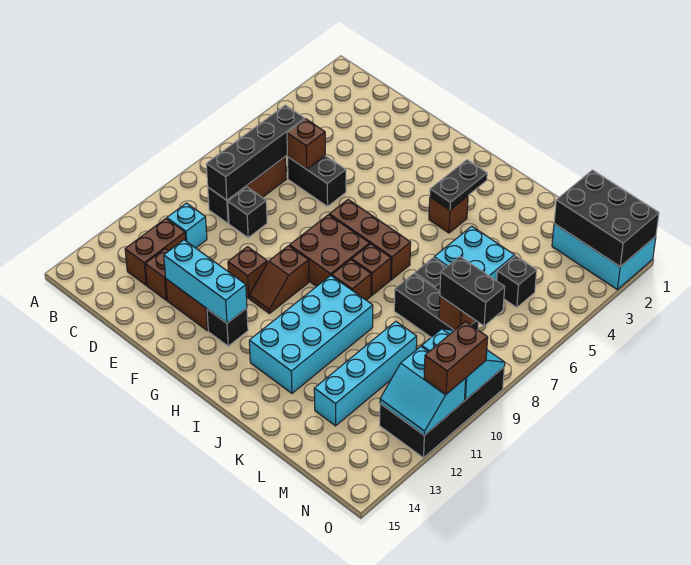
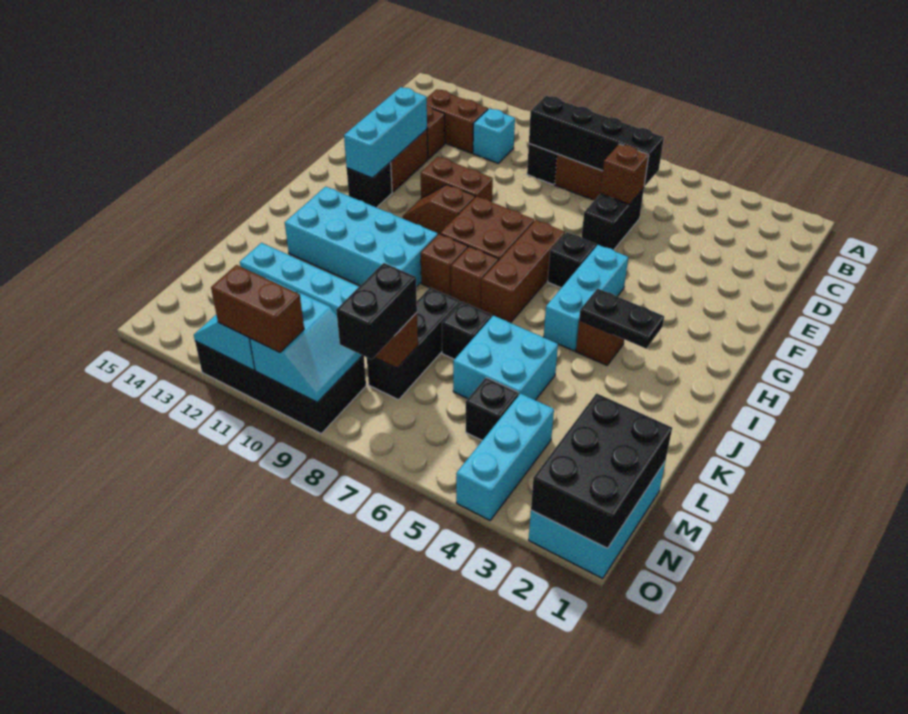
black brick D9 level 1 -> black brick G6 level 1
brown brick F11 level 1 -> brown brick F10:F11 level 1
none -> cyan brick G5:I5 level 1
none -> cyan brick M4:O4 level 1

